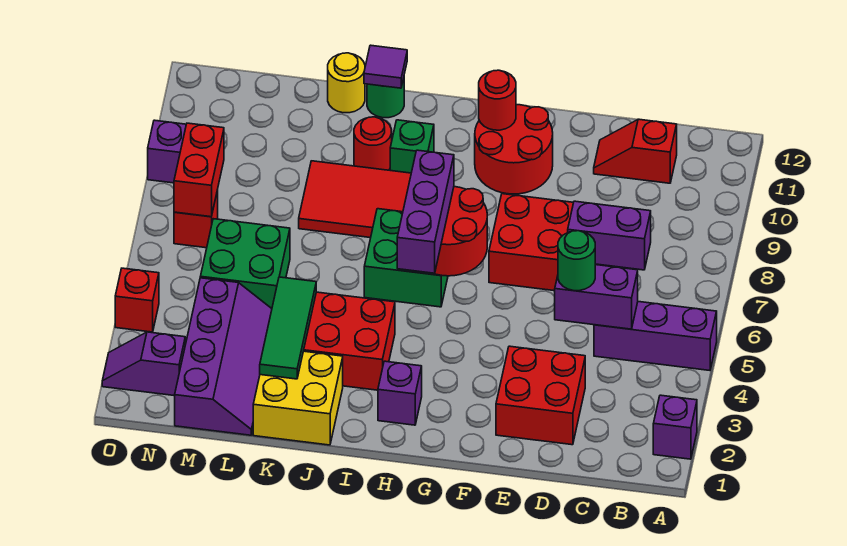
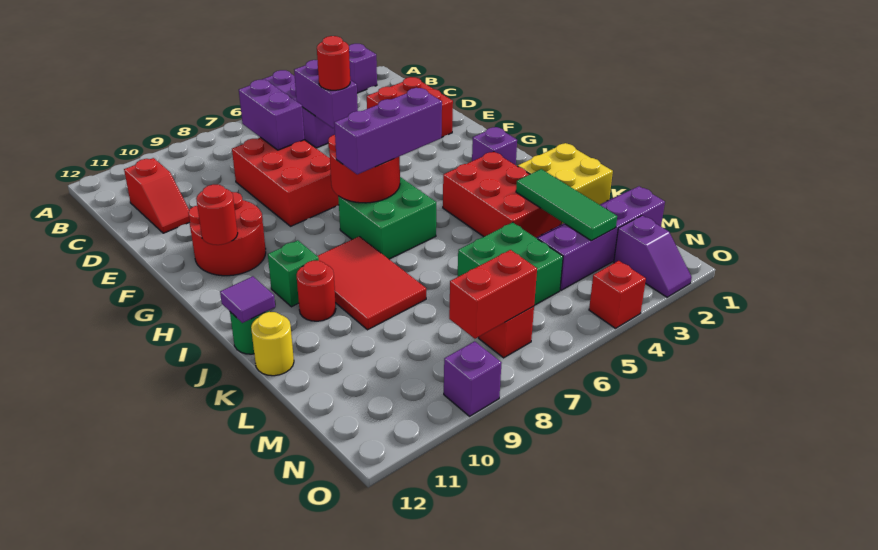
green round brick D5 level 3 -> red round brick D5 level 3
green tile K2:K4 level 2 -> green tile K3:M3 level 2

